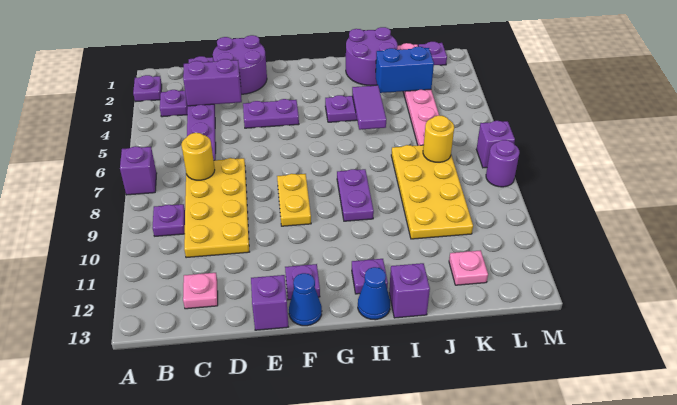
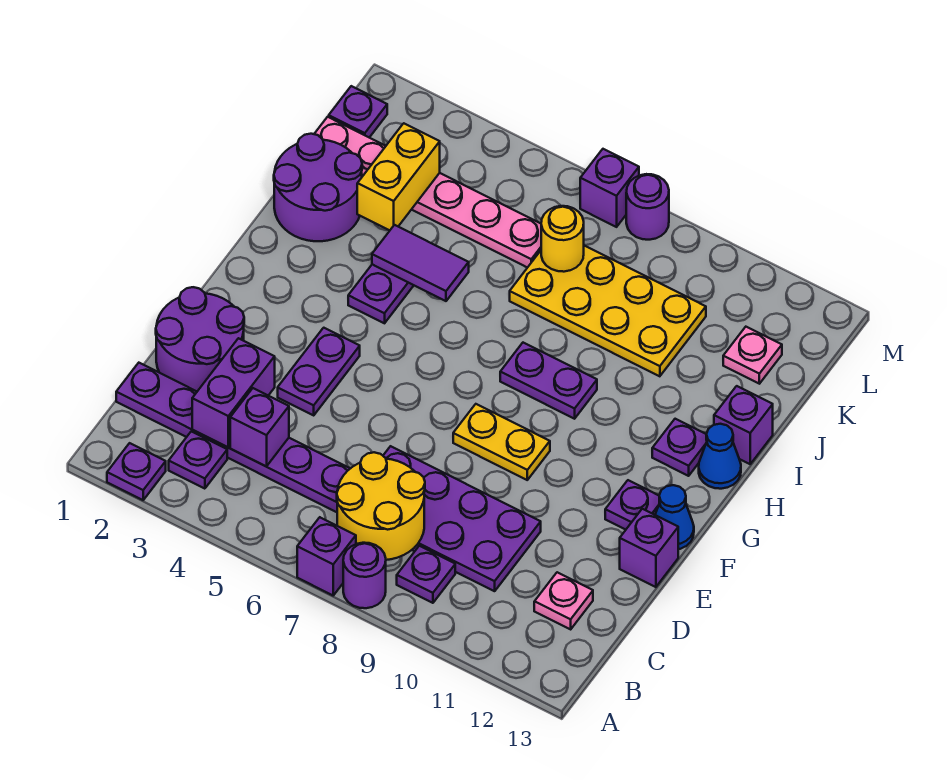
none -> purple round brick A8 level 1
none -> purple brick C4 level 2
yellow plate C7:D10 level 1 -> purple plate C7:D10 level 1
yellow round brick C7 level 2 -> yellow round brick B7:C8 level 2
blue brick J3:K3 level 2 -> yellow brick J3:K3 level 2

